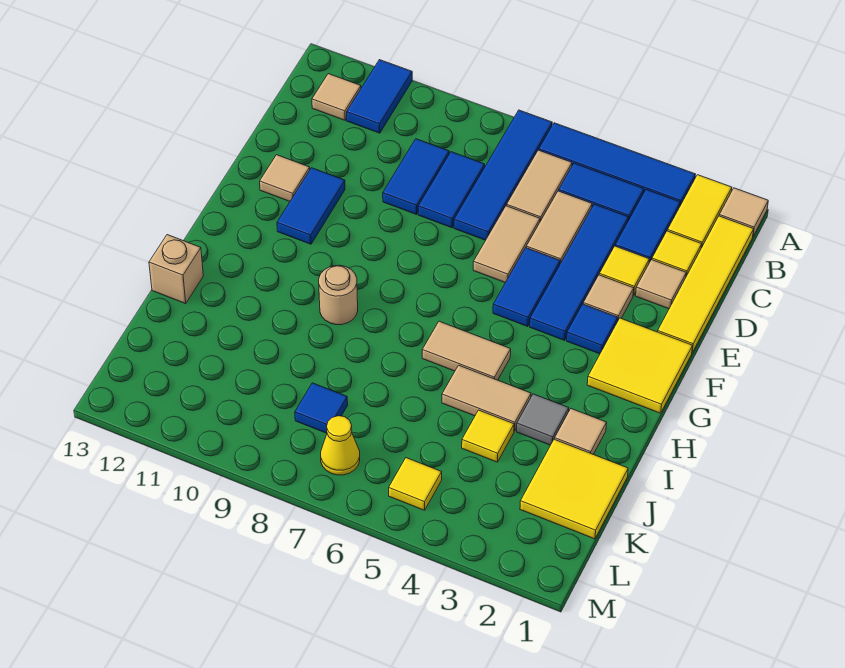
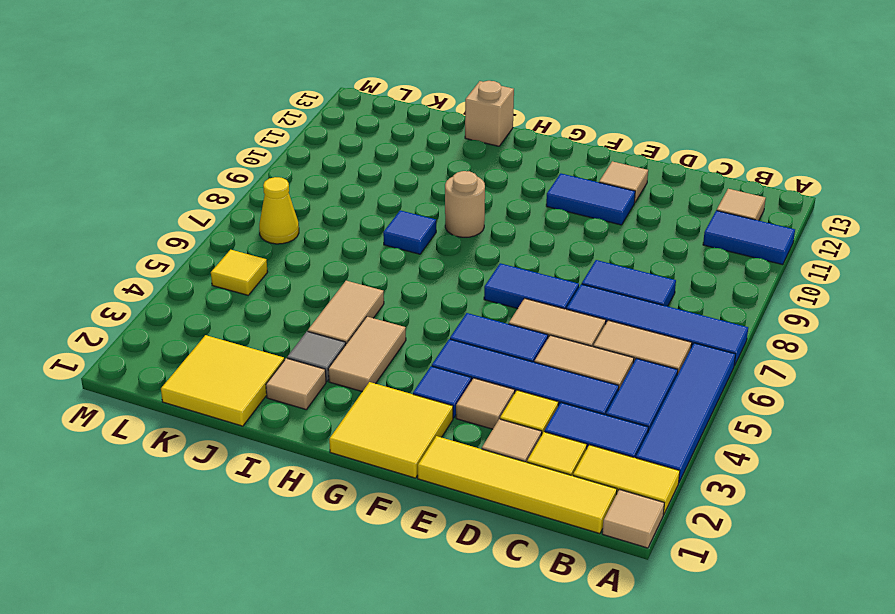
blue tile C9:D9 level 1 -> blue tile E7:F7 level 1
tan tile H5:H6 level 1 -> tan tile H3:H4 level 1
yellow tile J4 level 1 -> none
blue tile K8 level 1 -> blue tile I8 level 1

